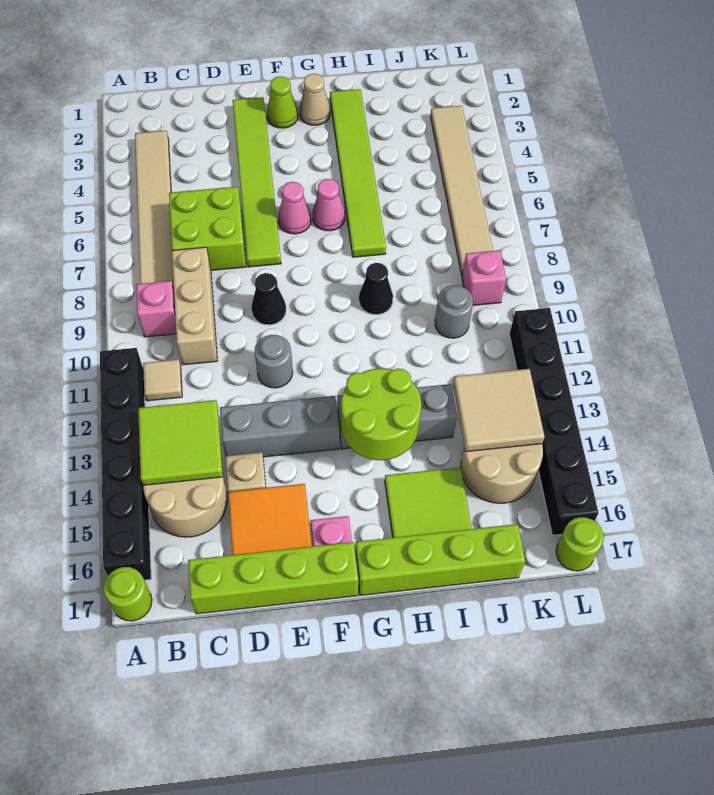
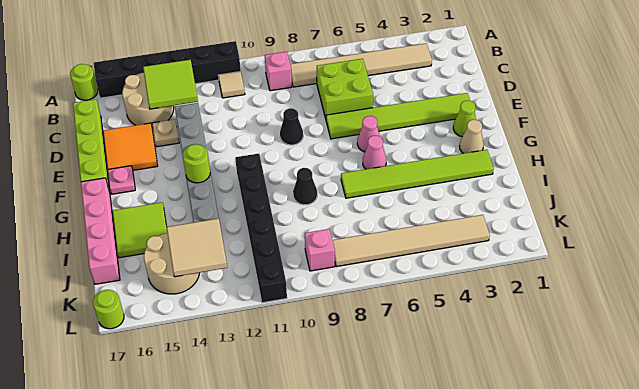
tan brick C8:C10 level 1 -> none
grey round brick E11 level 1 -> none
lime round brick G13:H14 level 2 -> lime round brick G13 level 2
lime brick G17:J17 level 1 -> pink brick G17:J17 level 1
grey round brick J10 level 1 -> none
black brick L11:L16 level 1 -> black brick G11:L11 level 1

